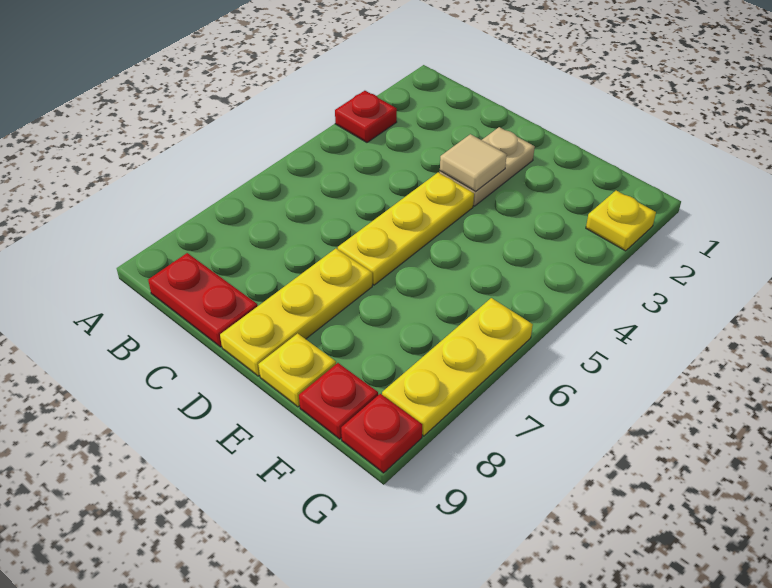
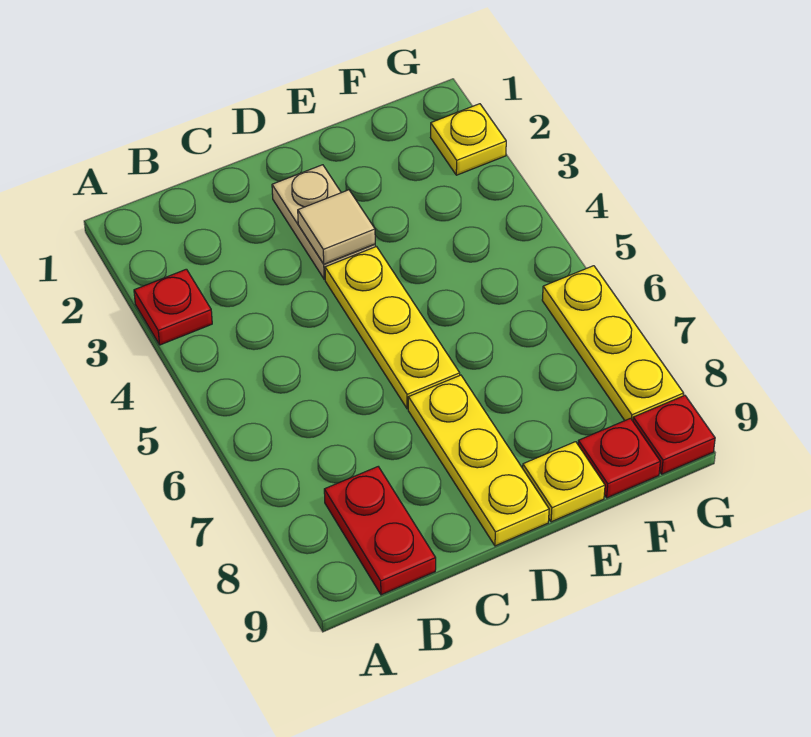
red plate B9:C9 level 1 -> red plate B8:B9 level 1

